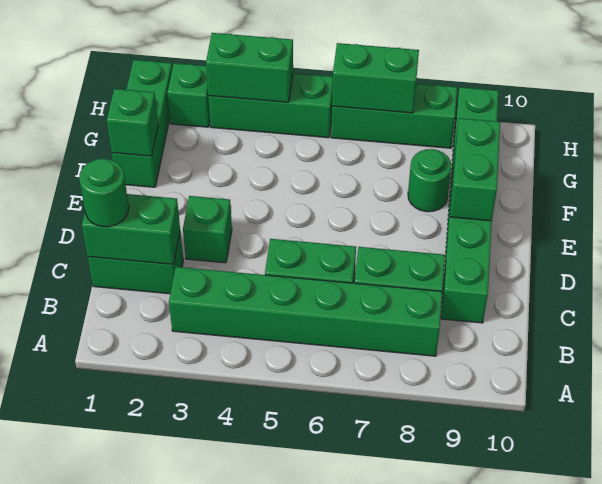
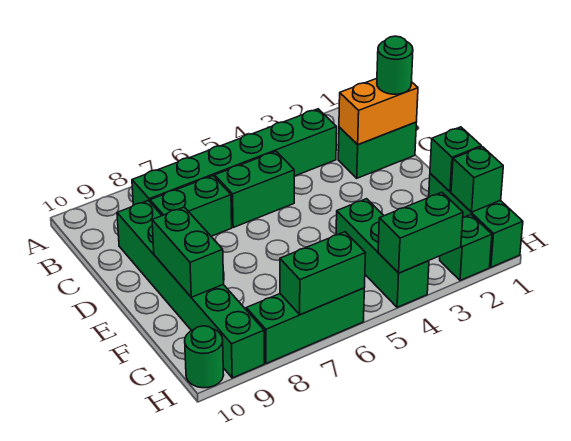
green brick C1:C2 level 2 -> orange brick C1:C2 level 2
green brick D3 level 1 -> green brick G1 level 2
green round brick F8 level 1 -> green round brick H10 level 1
green brick H3:H5 level 1 -> green brick F4:H4 level 1

